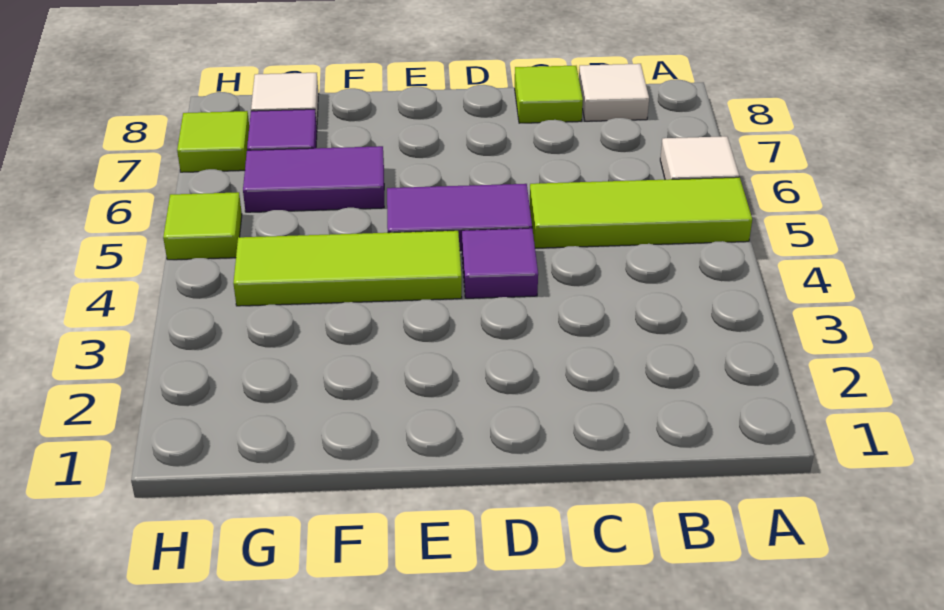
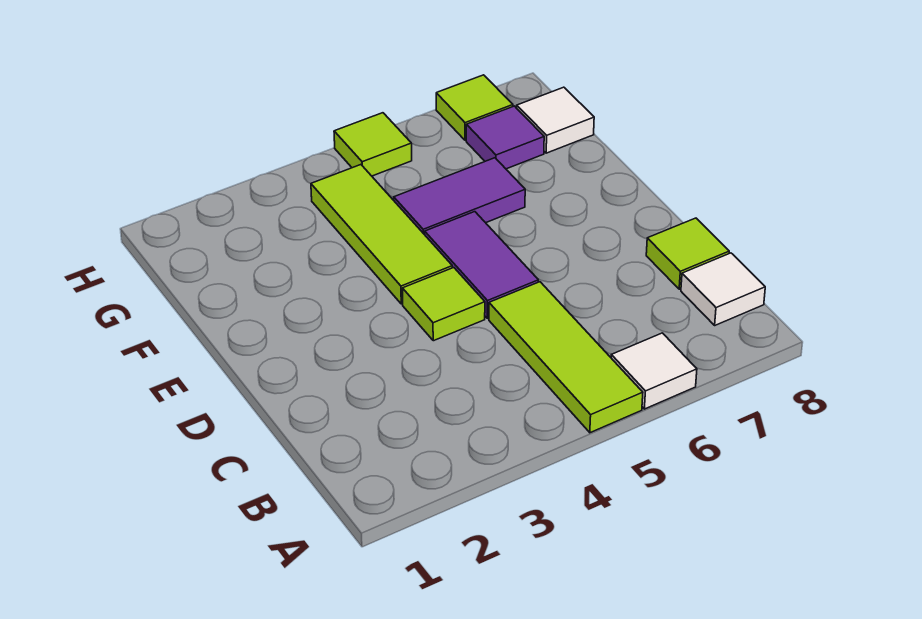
purple tile D4 level 1 -> lime tile D4 level 1
purple tile F6:G6 level 1 -> purple tile F5:F6 level 1

